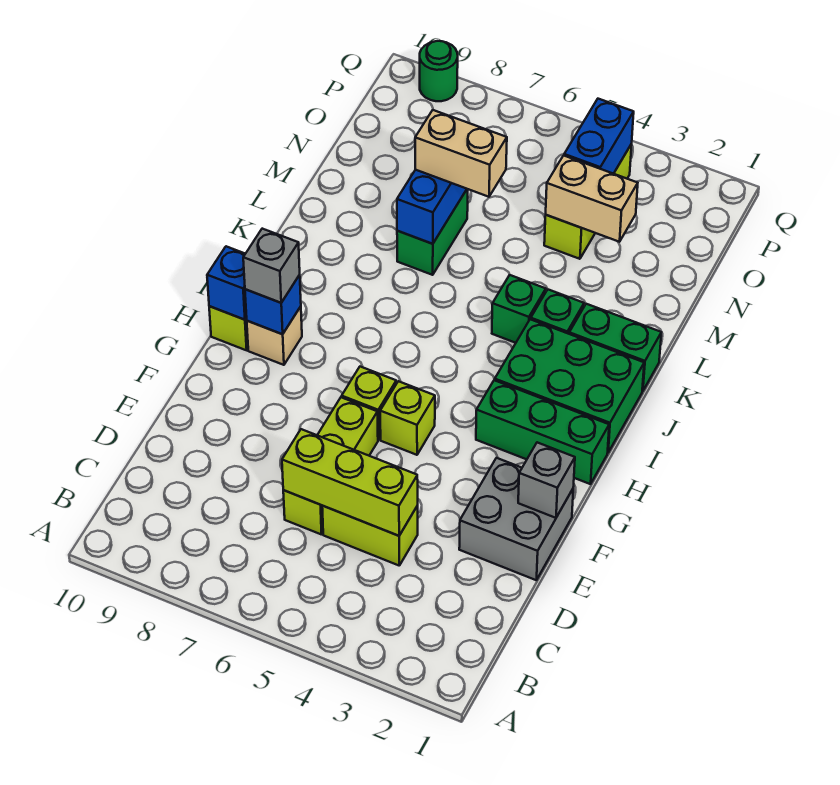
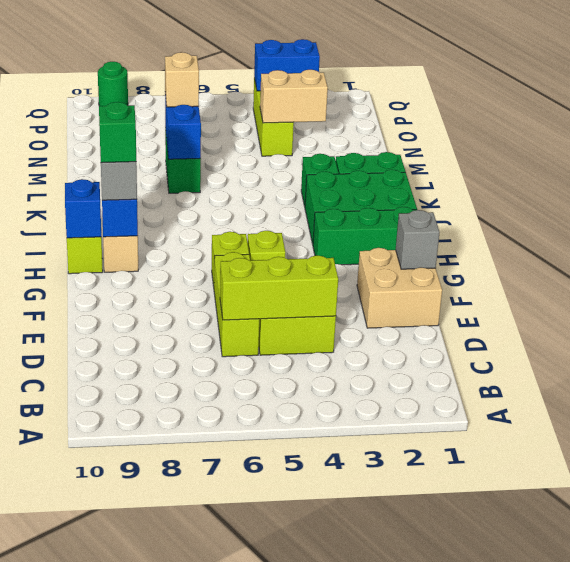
grey brick E1:F2 level 1 -> tan brick E1:F2 level 1
green brick K4 level 1 -> green brick H9 level 4
tan brick M6:M7 level 3 -> tan brick M7 level 3
blue brick O4:P4 level 2 -> blue brick P3:P4 level 2

